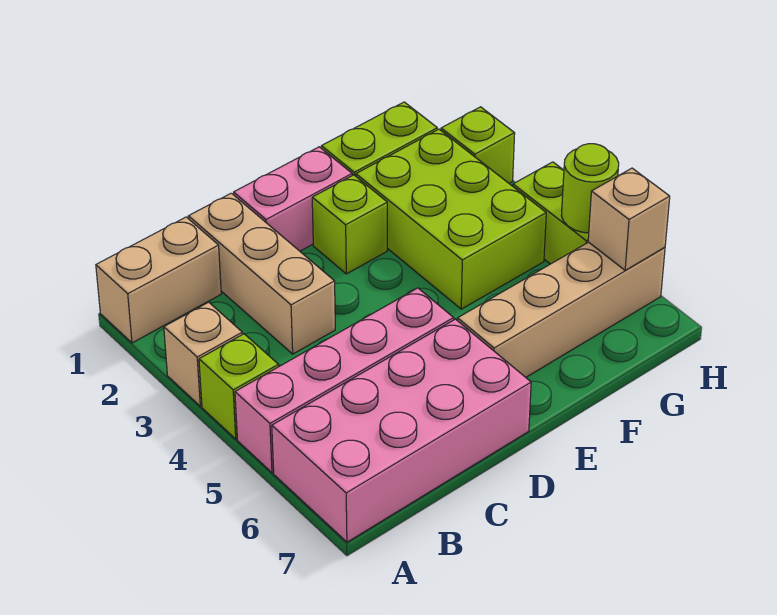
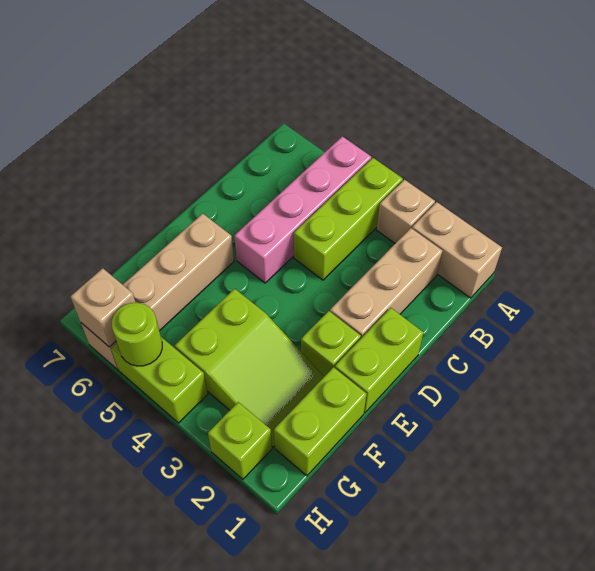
tan brick A1:B1 level 1 -> tan brick A1:A2 level 1
lime brick A4 level 1 -> lime brick A4:C4 level 1
pink brick A6:D7 level 1 -> none
tan brick C1:C3 level 1 -> tan brick B2:D2 level 1
pink brick D1:E1 level 1 -> lime brick D1:E1 level 1
lime brick F2:G4 level 1 -> lime slope F2:G4 level 1 top 4

